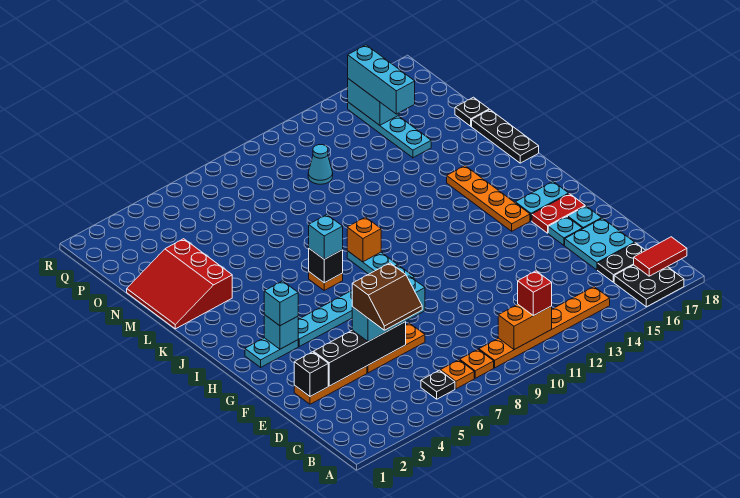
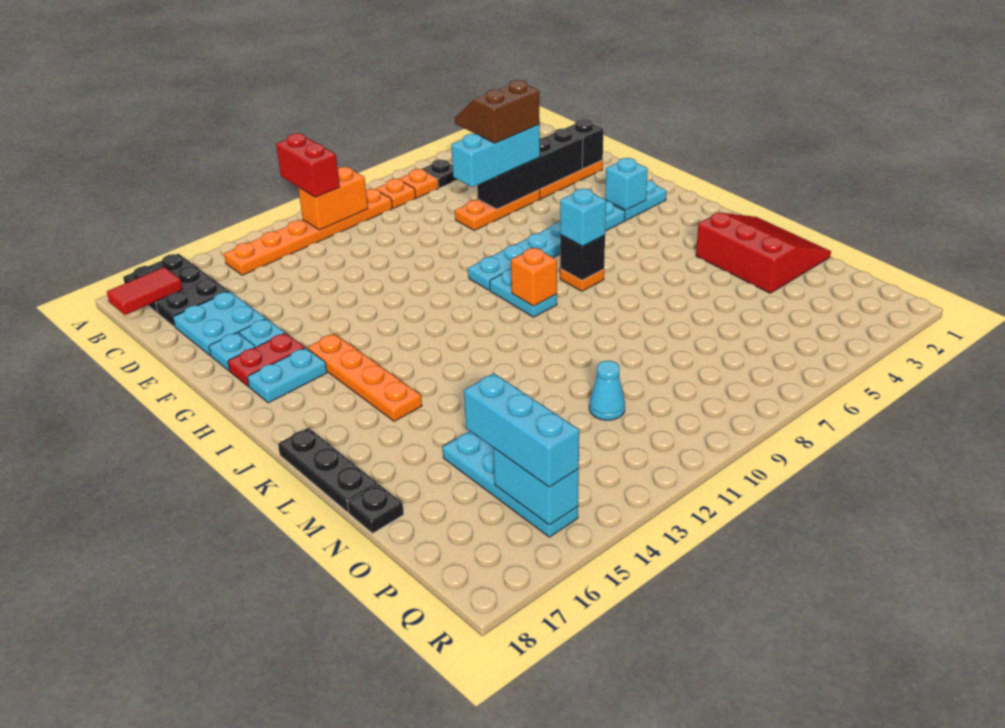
red brick B11 level 3 -> red brick A11:B11 level 3
cyan brick H3 level 3 -> none

